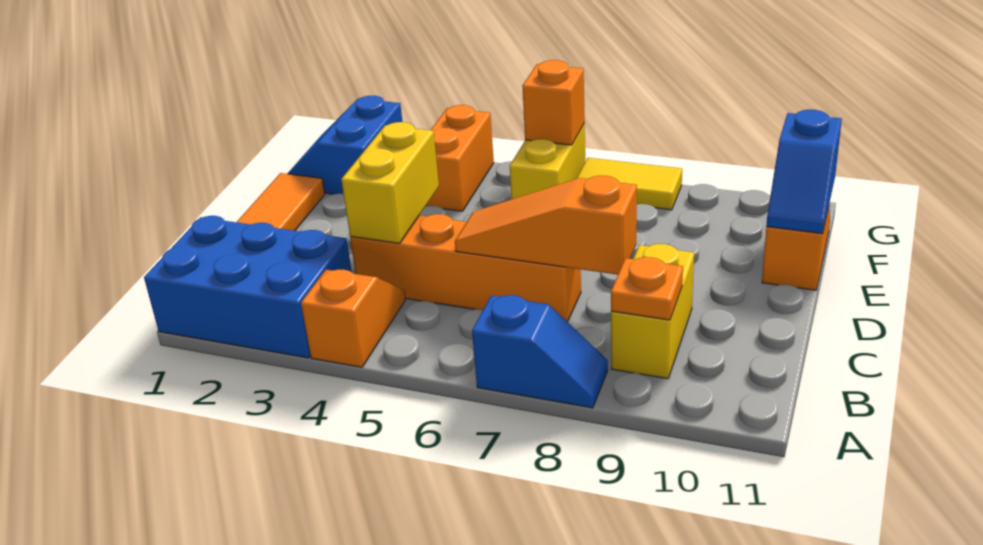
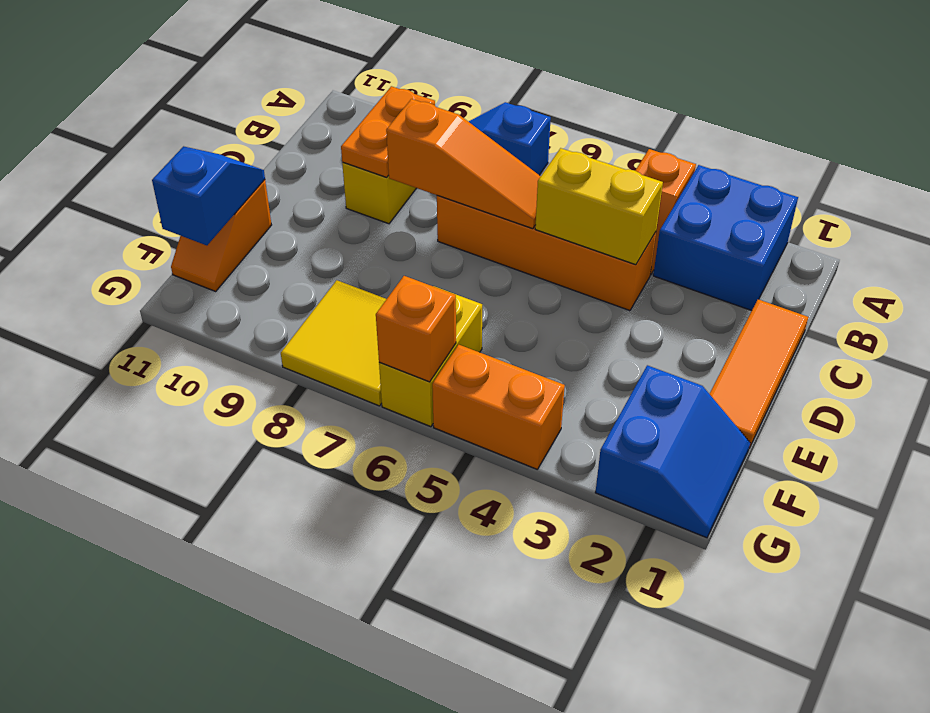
blue brick A1:B3 level 1 -> blue brick A2:B3 level 1
orange plate B9 level 2 -> orange plate B9:C9 level 2
yellow brick C4:D4 level 2 -> yellow brick C4:C5 level 2
orange brick F4:G4 level 1 -> orange brick G4:G5 level 1
yellow tile G7:G8 level 1 -> yellow tile F7:G8 level 1

